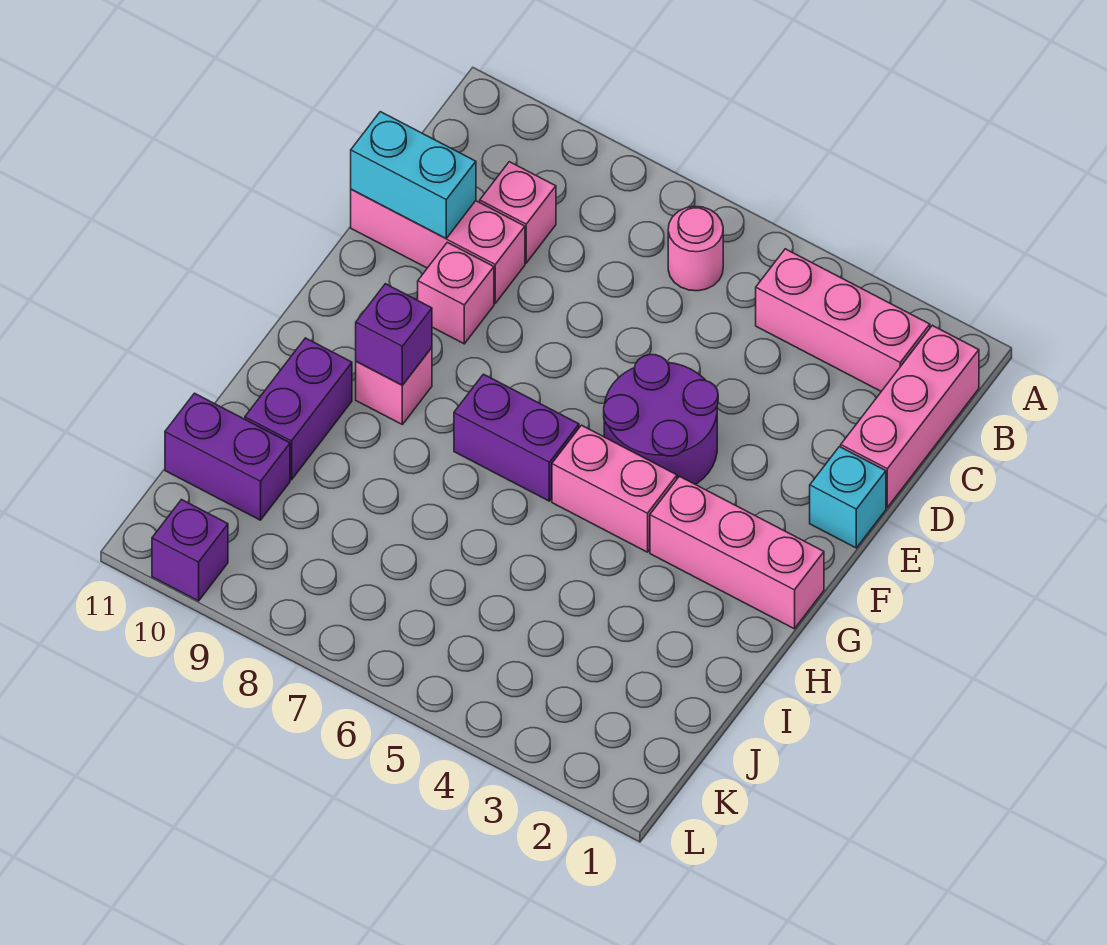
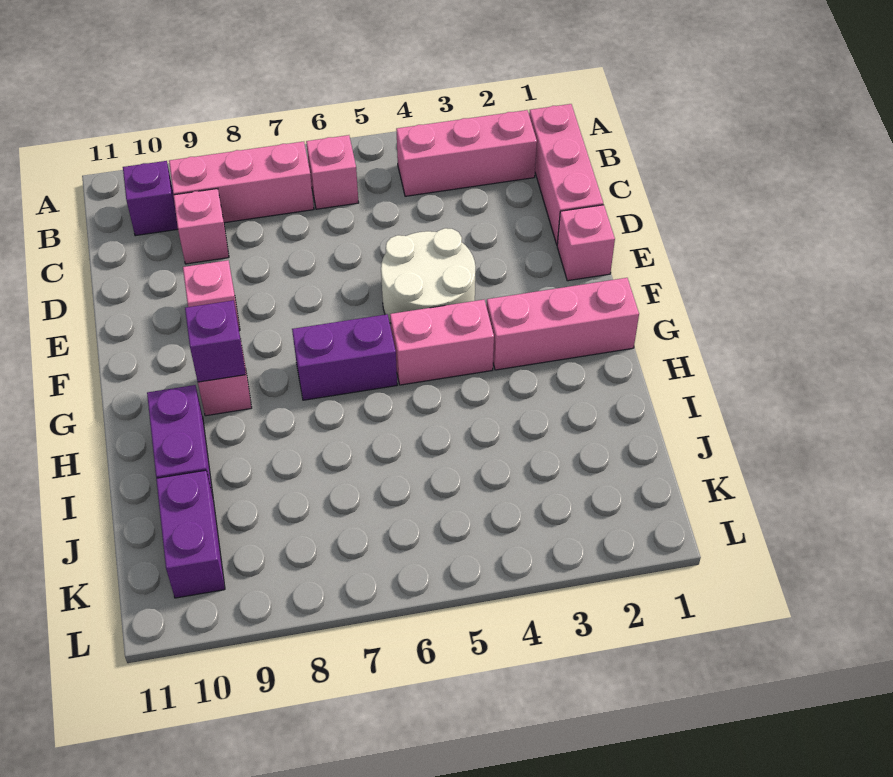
pink round brick B6 level 1 -> pink brick B6 level 1
pink brick D9:D11 level 1 -> pink brick B7:B9 level 1
cyan brick D10:D11 level 2 -> none
cyan brick E1 level 1 -> pink brick E1 level 1
purple round brick E4:F5 level 1 -> white round brick E4:F5 level 1
purple brick J10:J11 level 1 -> purple brick J10:K10 level 1
purple brick L10 level 1 -> purple brick B10 level 1

